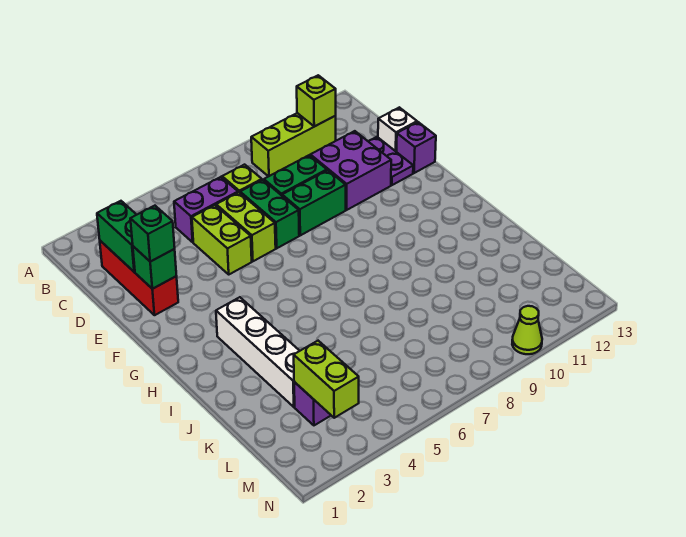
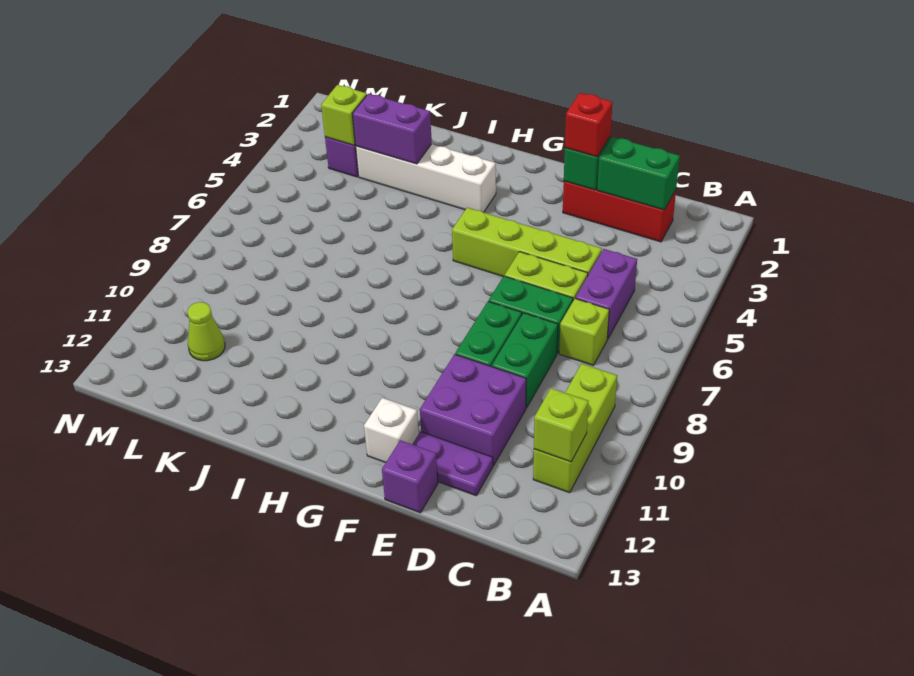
lime brick D5:E5 level 1 -> lime brick D5:G5 level 1
white brick D13 level 1 -> white brick F12 level 1
green brick E2 level 3 -> red brick E2 level 3
none -> purple brick J3:K3 level 2
lime brick L3:M3 level 2 -> lime brick L3 level 2
lime cone N10 level 1 -> lime cone L11 level 1

